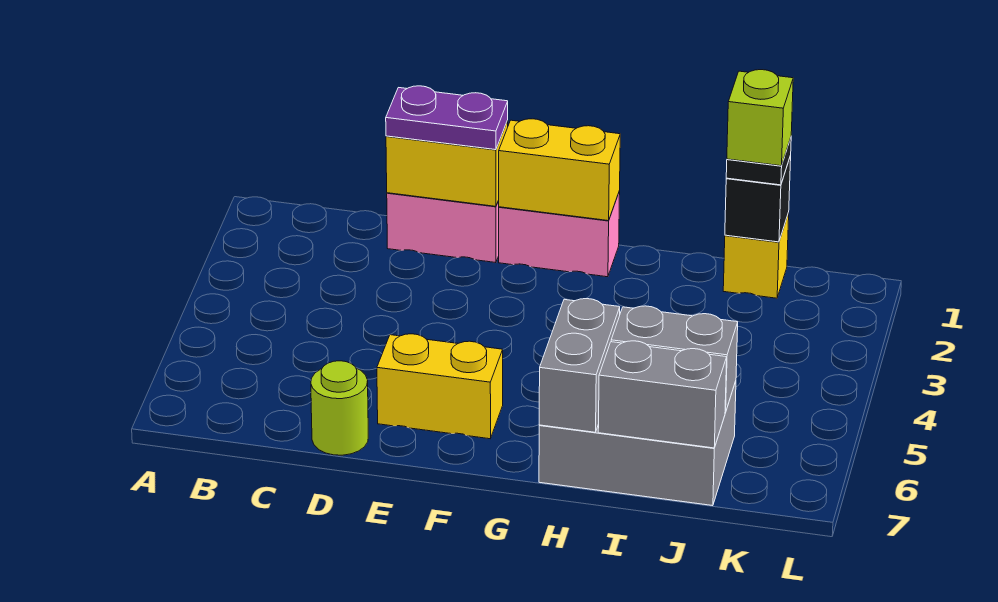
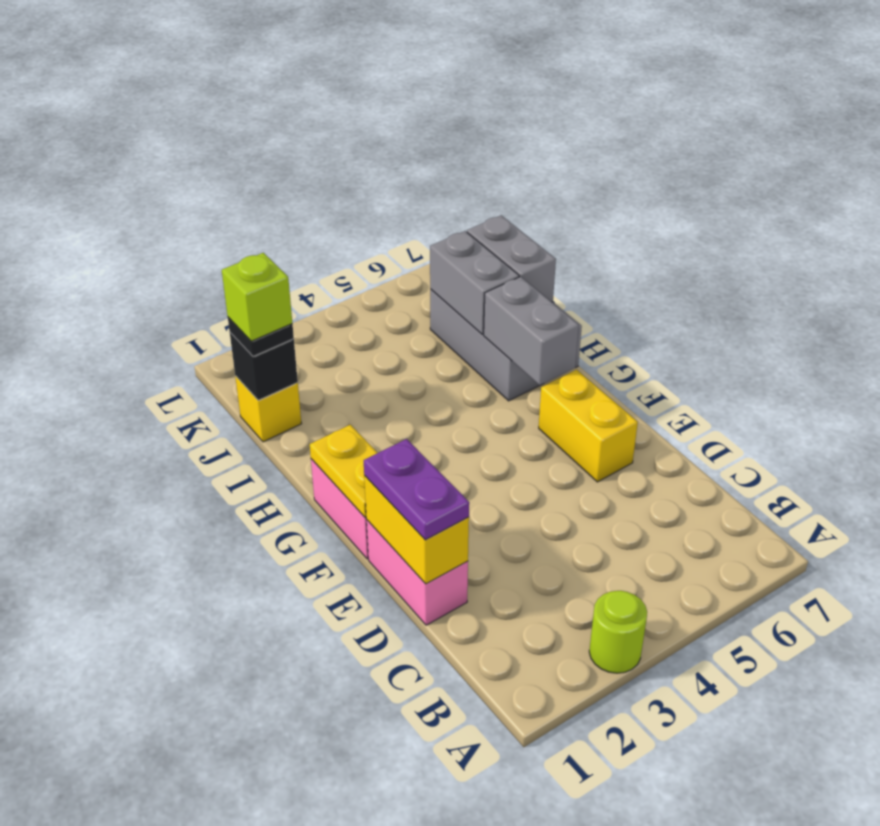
lime round brick D7 level 1 -> lime round brick A3 level 1
yellow brick F1:G1 level 2 -> yellow plate F1:G1 level 2
grey brick H6:H7 level 2 -> grey brick G6:H6 level 2

